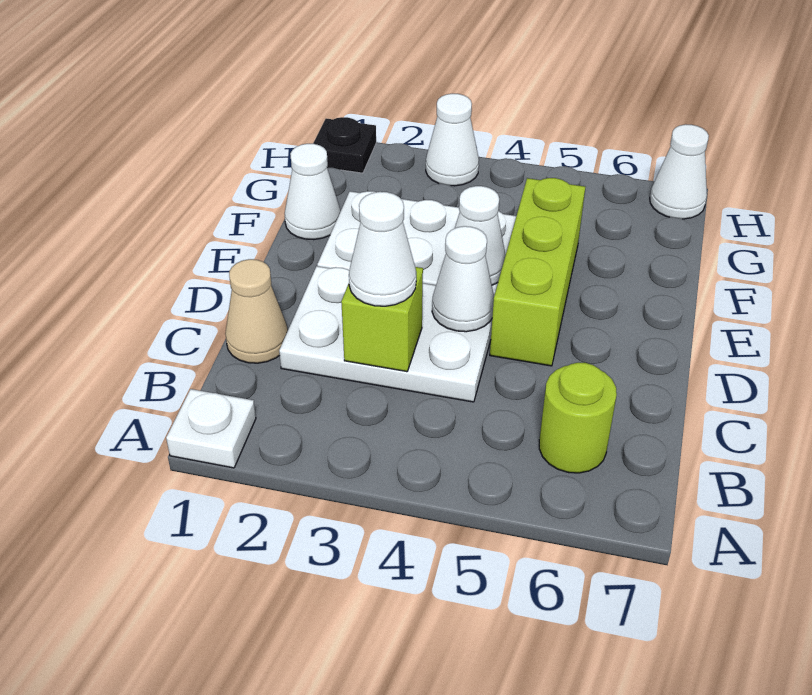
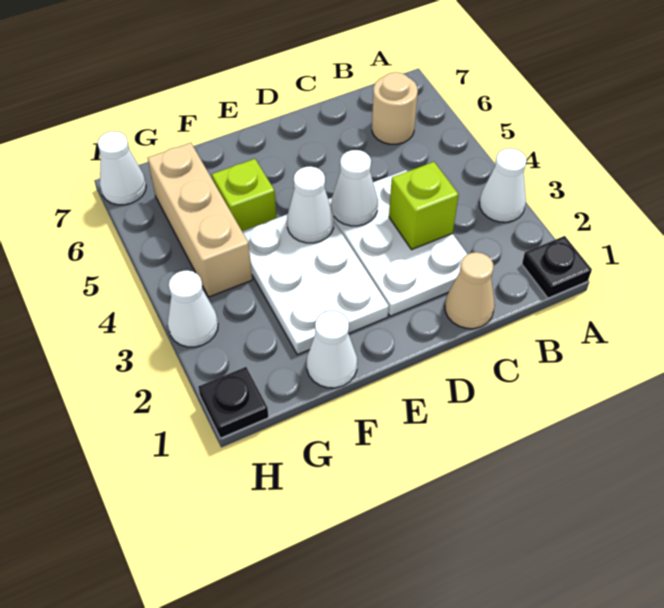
white plate A1 level 1 -> black plate A1 level 1
lime round brick B6 level 1 -> tan round brick B6 level 1
white cone C3 level 3 -> white cone A3 level 1
lime brick D5:F5 level 1 -> lime brick F5 level 1
none -> tan brick G4:G6 level 1

